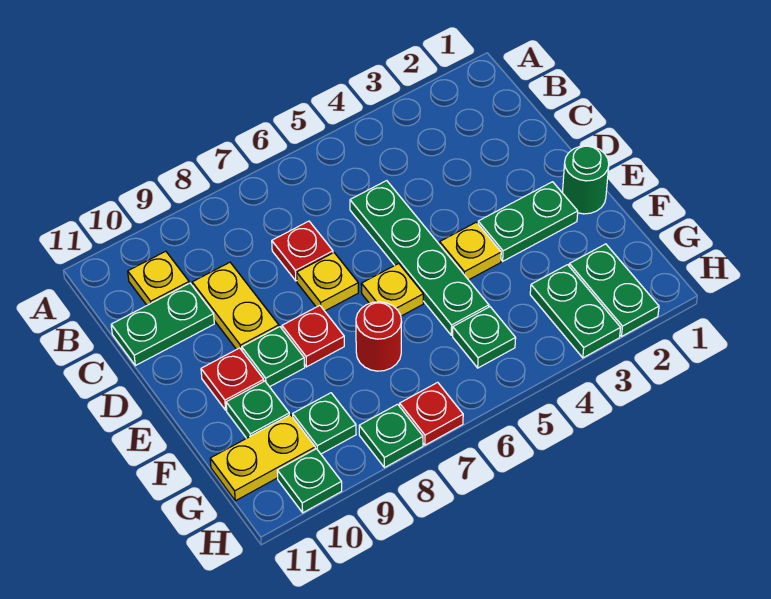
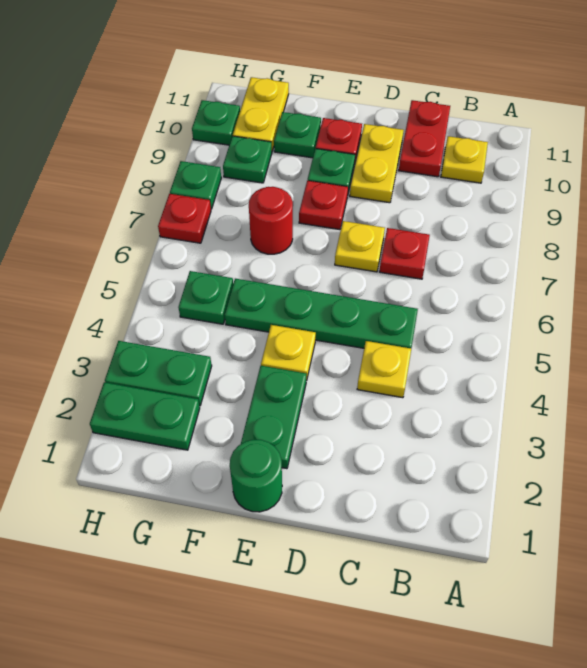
yellow plate C9:D9 level 1 -> yellow plate D9:D10 level 1
green plate C10:C11 level 1 -> red plate C10:C11 level 1
yellow plate E6 level 1 -> yellow plate C4 level 1

